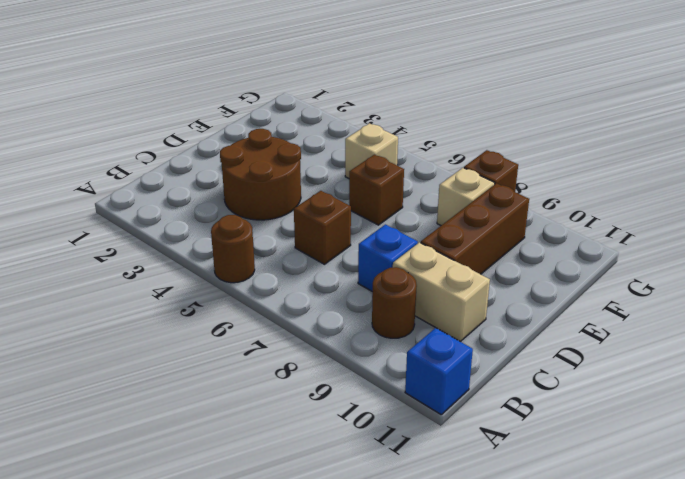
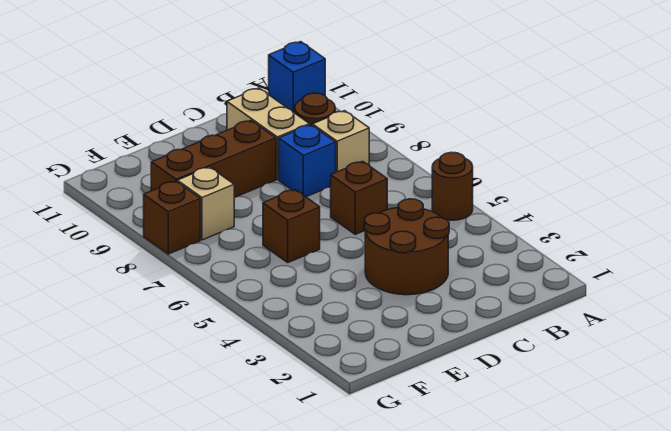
tan brick F5 level 1 -> tan brick B8 level 1

